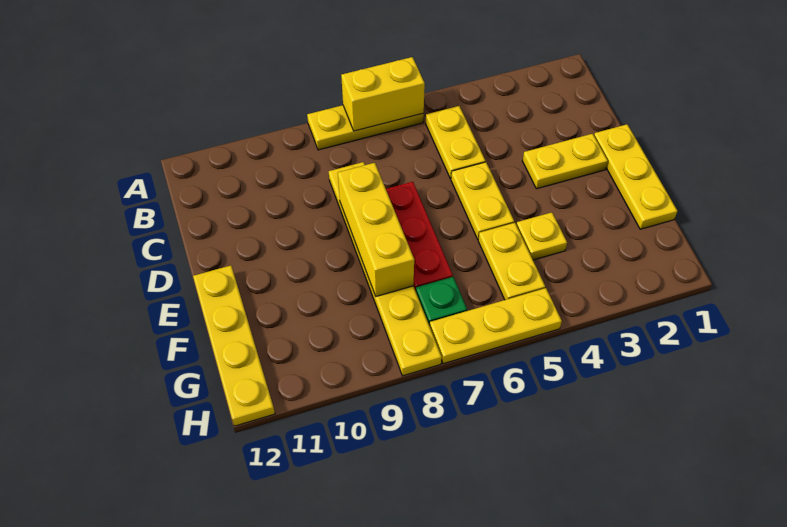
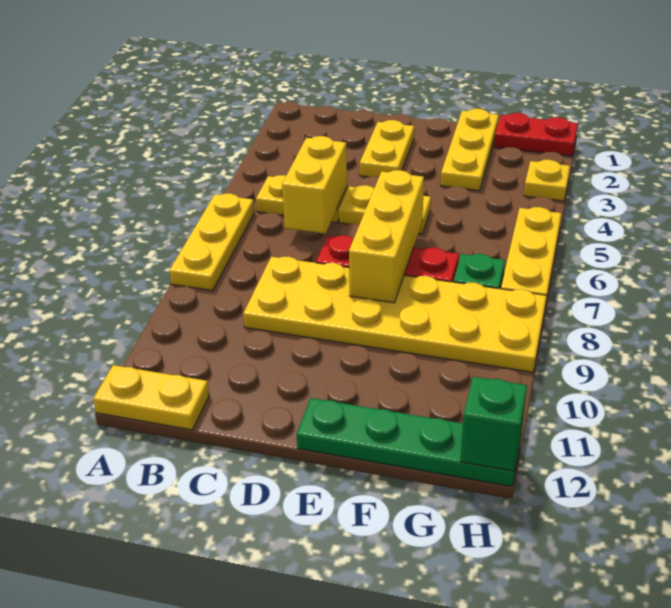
yellow brick A6:A7 level 2 -> yellow brick C5:C6 level 2
yellow plate C8:H8 level 1 -> yellow plate C8:H9 level 1
yellow plate D1:F1 level 1 -> yellow plate F1:F3 level 1
yellow brick D8:F8 level 2 -> yellow brick E6:E8 level 2
yellow plate E12:H12 level 1 -> green plate E12:H12 level 1
yellow plate F4 level 1 -> yellow plate H3 level 1
yellow plate F5:G5 level 1 -> yellow plate A12:B12 level 1
none -> red plate G1:H1 level 1
none -> green brick H12 level 2

